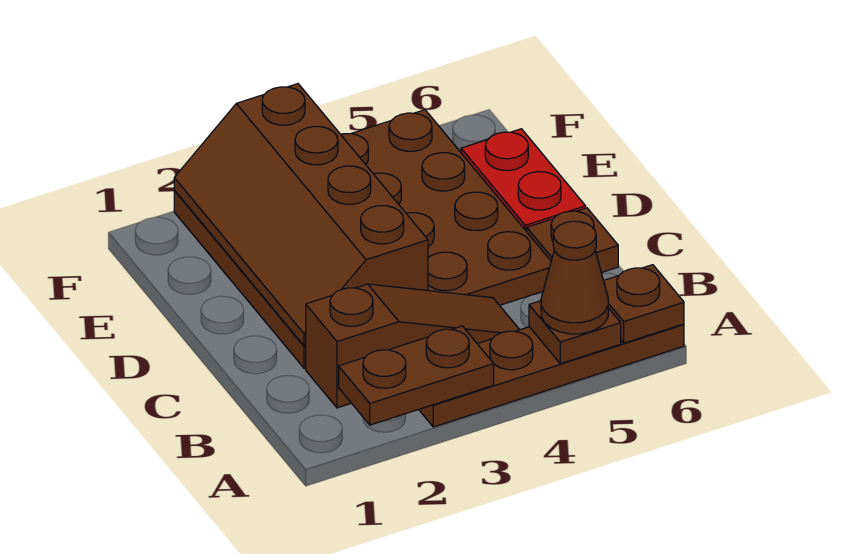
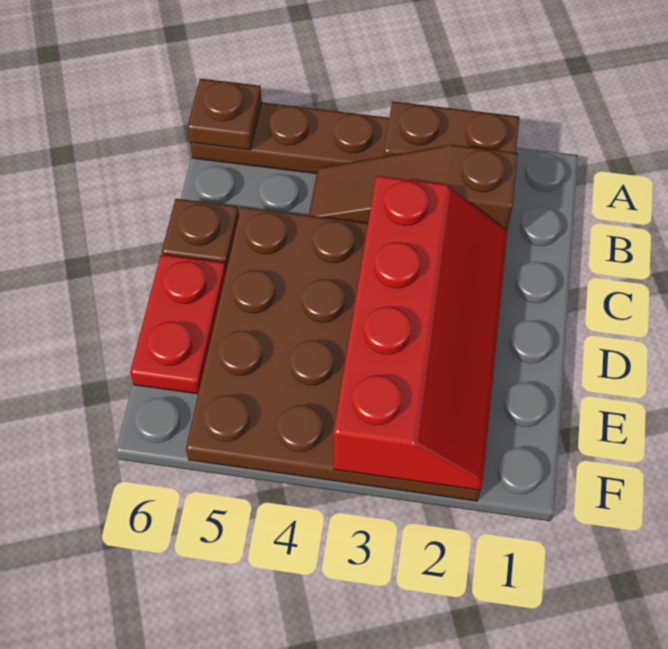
brown plate A5 level 2 -> none
brown cone A5 level 3 -> none
brown slope C2:F3 level 2 top 3 -> red slope C2:F3 level 2 top 3

